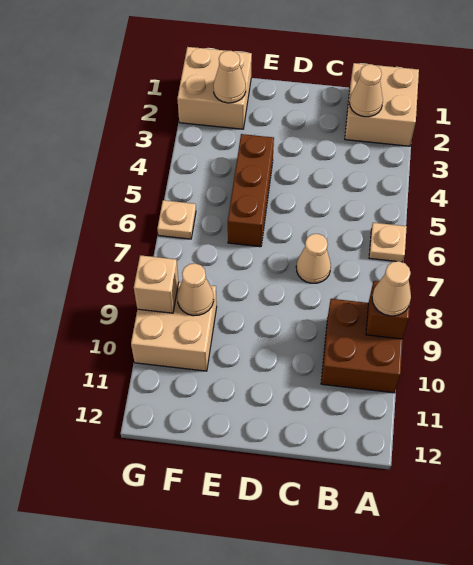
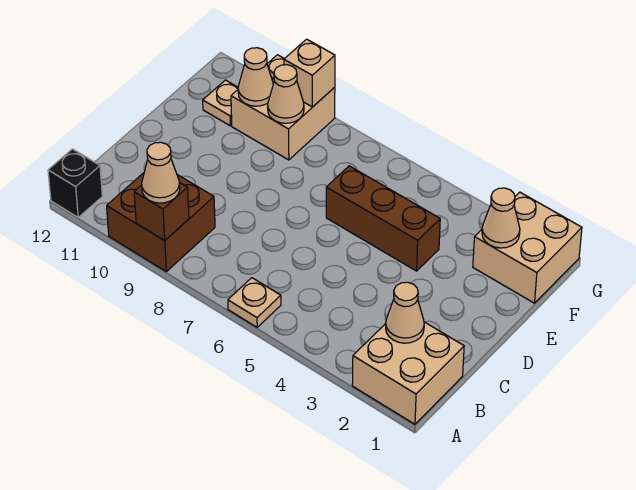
none -> black brick A12 level 1
tan cone C7 level 1 -> tan cone F10 level 2
tan plate G6 level 1 -> tan plate F11 level 1

